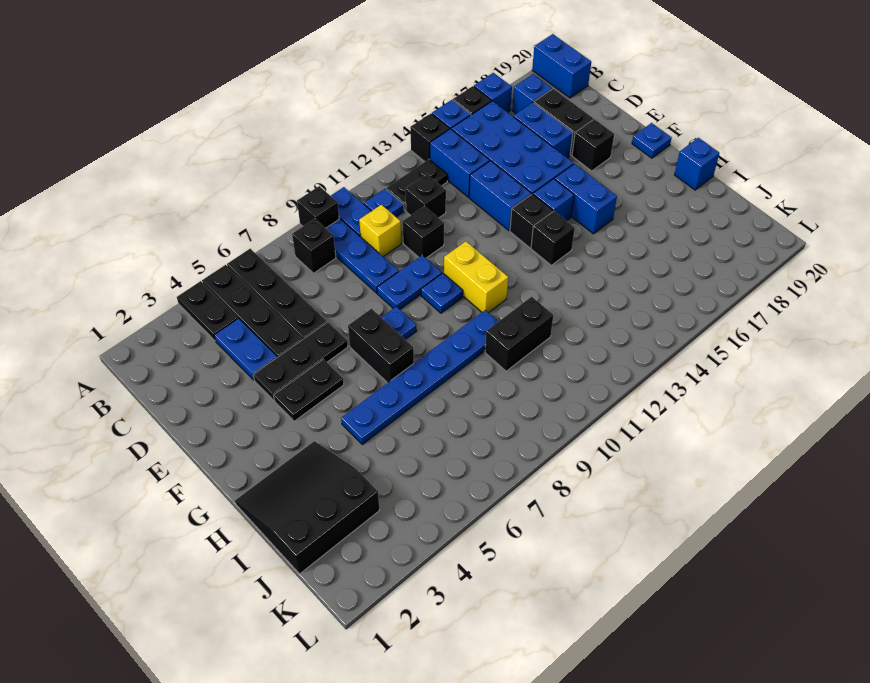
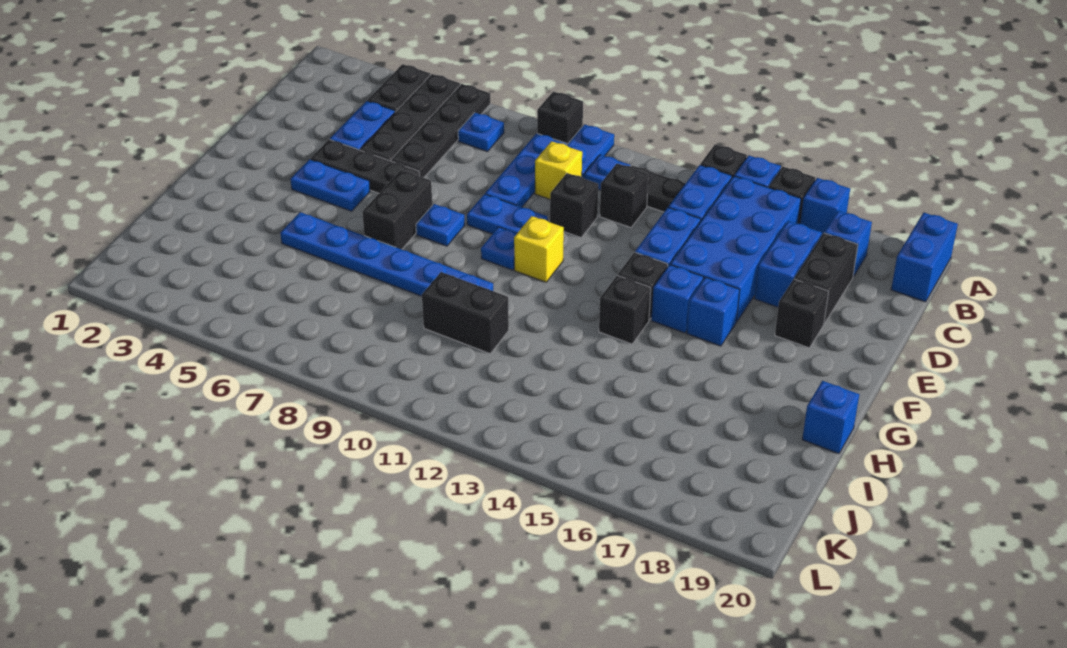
black brick B8 level 1 -> none
black plate F4:F5 level 1 -> blue plate F4:F5 level 1
yellow brick F11:G11 level 1 -> yellow brick F11 level 1
blue brick F16:G16 level 1 -> blue brick F16 level 1
blue plate F20 level 1 -> blue plate B7 level 1
black slope H1:J3 level 1 top J -> none

